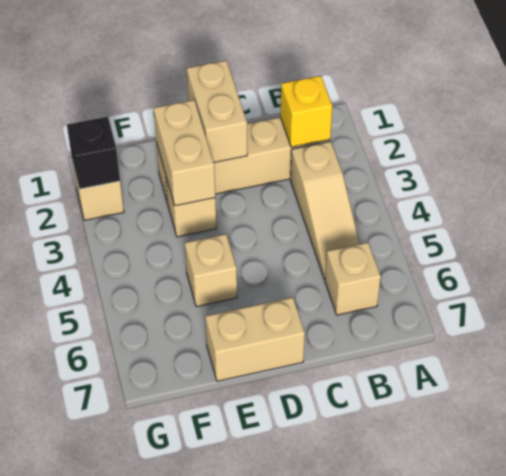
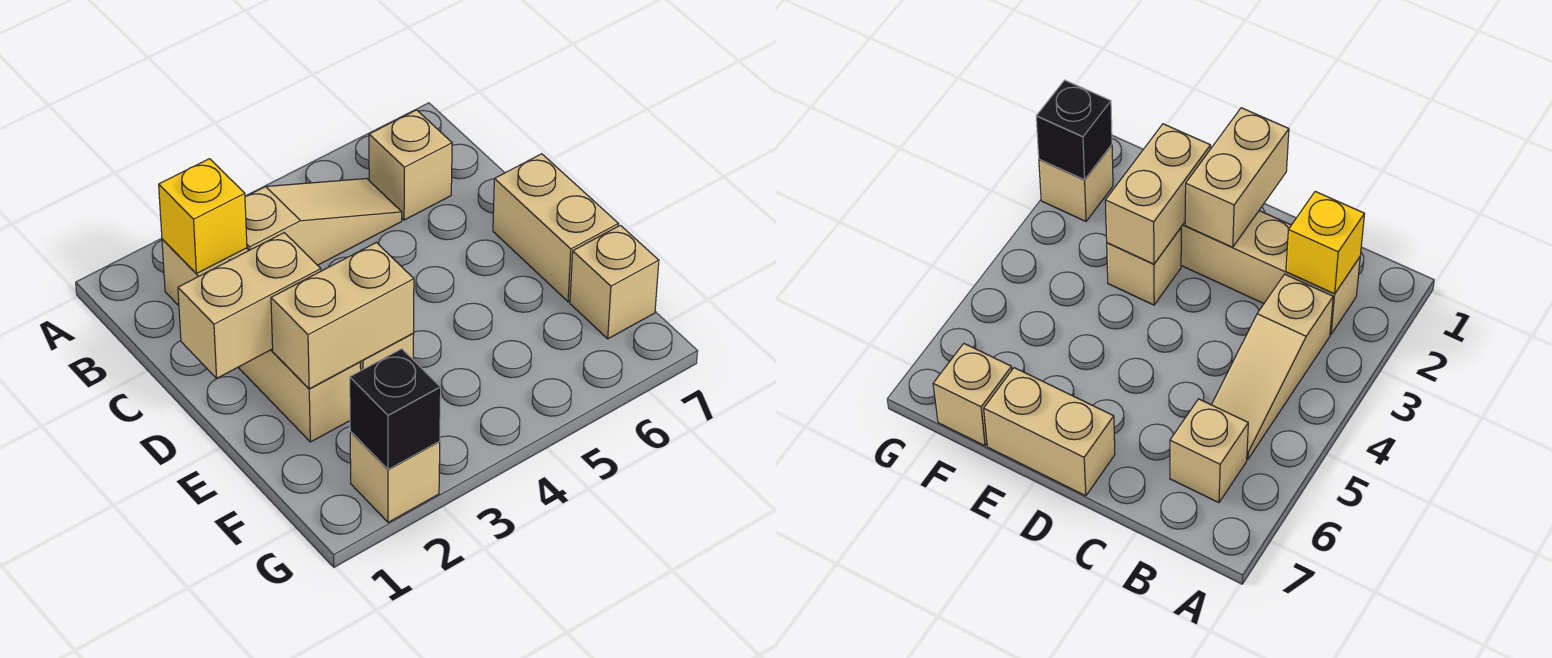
tan brick E5 level 1 -> tan brick F7 level 1

